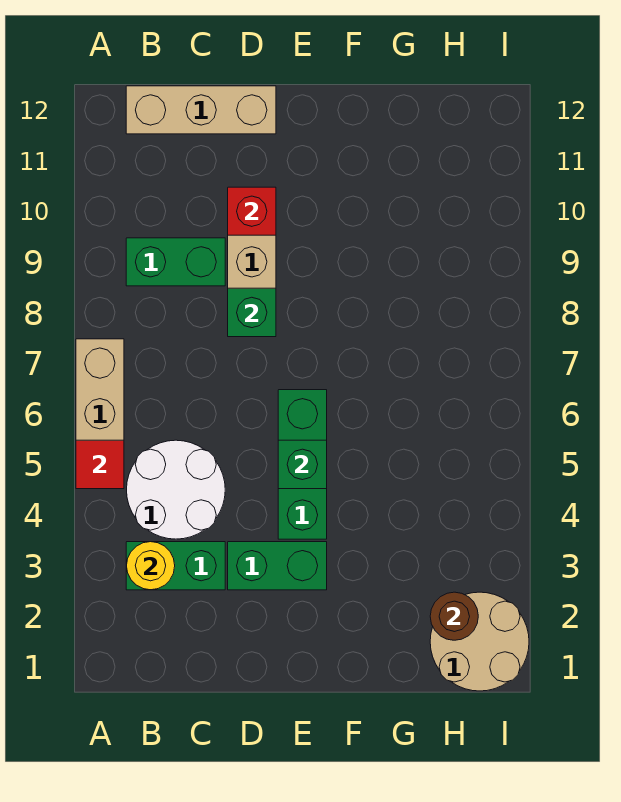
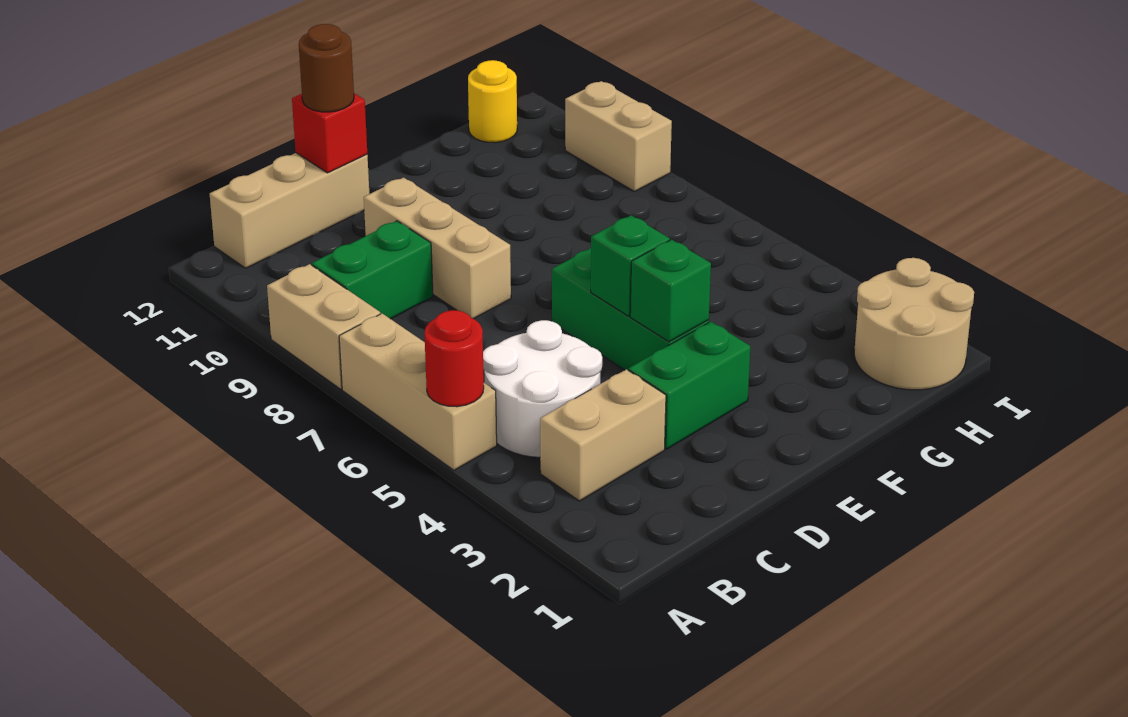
red tile A5 level 2 -> red round brick A5 level 2
none -> tan brick A8:A9 level 1
green brick B3:C3 level 1 -> tan brick B3:C3 level 1
yellow round brick B3 level 2 -> yellow round brick H12 level 1
green brick D8 level 2 -> green brick E4 level 2
red brick D10 level 2 -> red brick D12 level 2
brown round brick H2 level 2 -> brown round brick D12 level 3
none -> tan brick I9:I10 level 1

